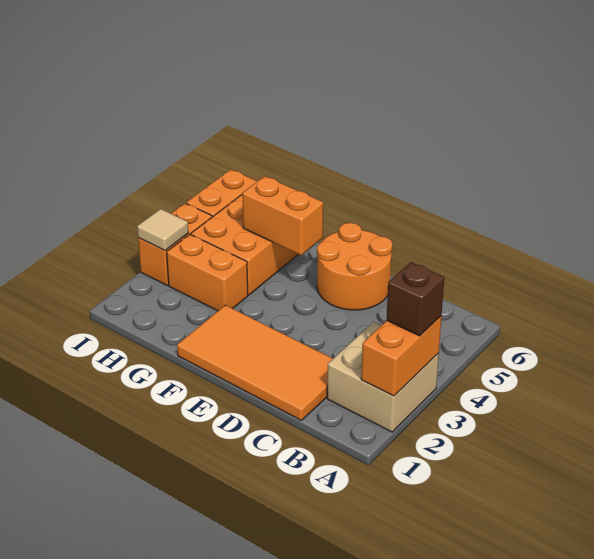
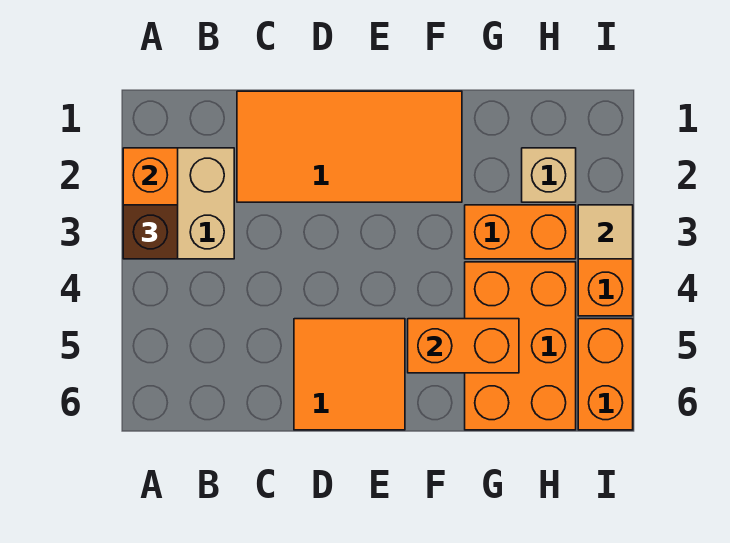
orange round brick D5:E6 level 1 -> orange tile D5:E6 level 1
none -> tan brick H2 level 1

